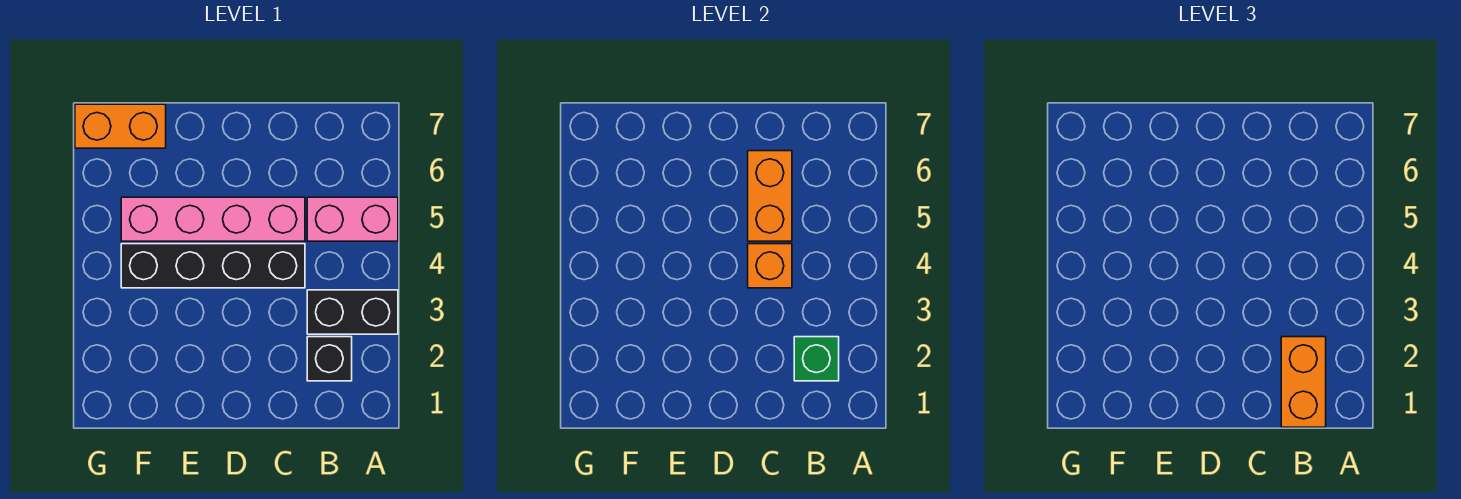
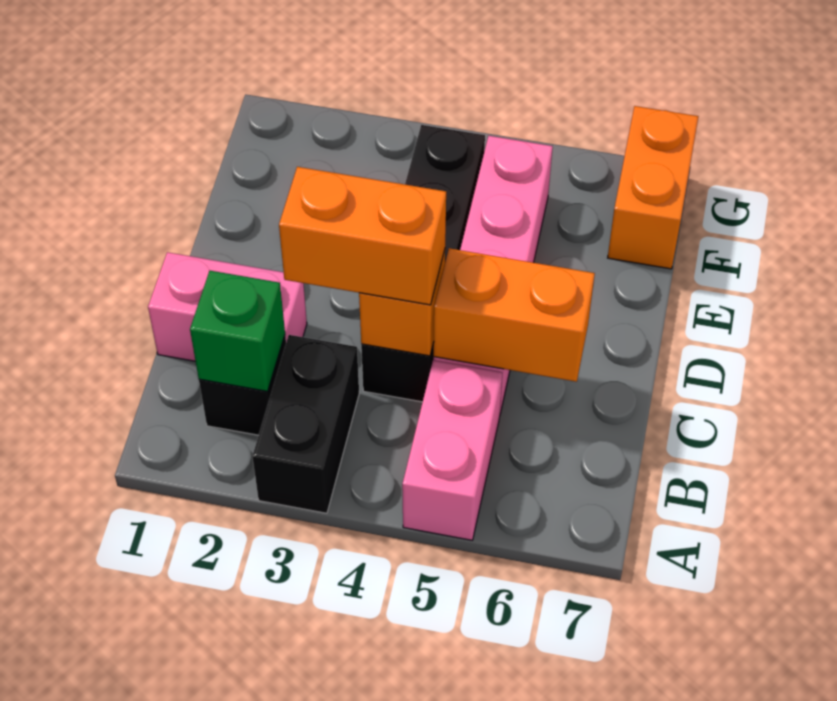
orange brick B1:B2 level 3 -> orange brick C3:C4 level 3
none -> pink brick C1:C2 level 1

